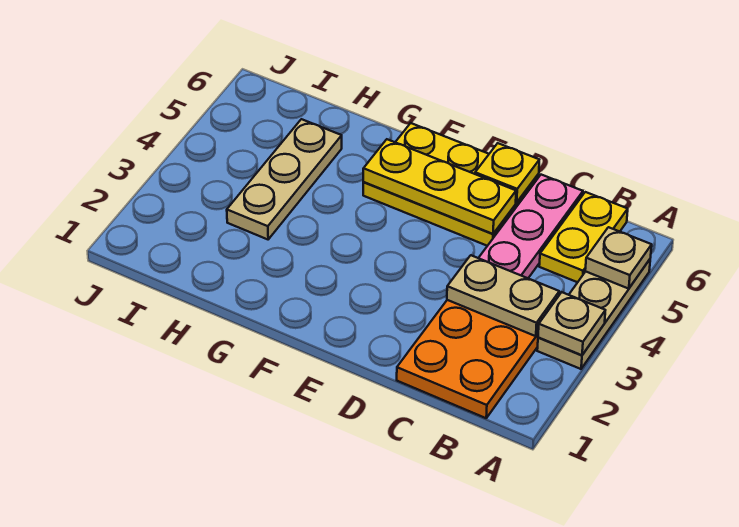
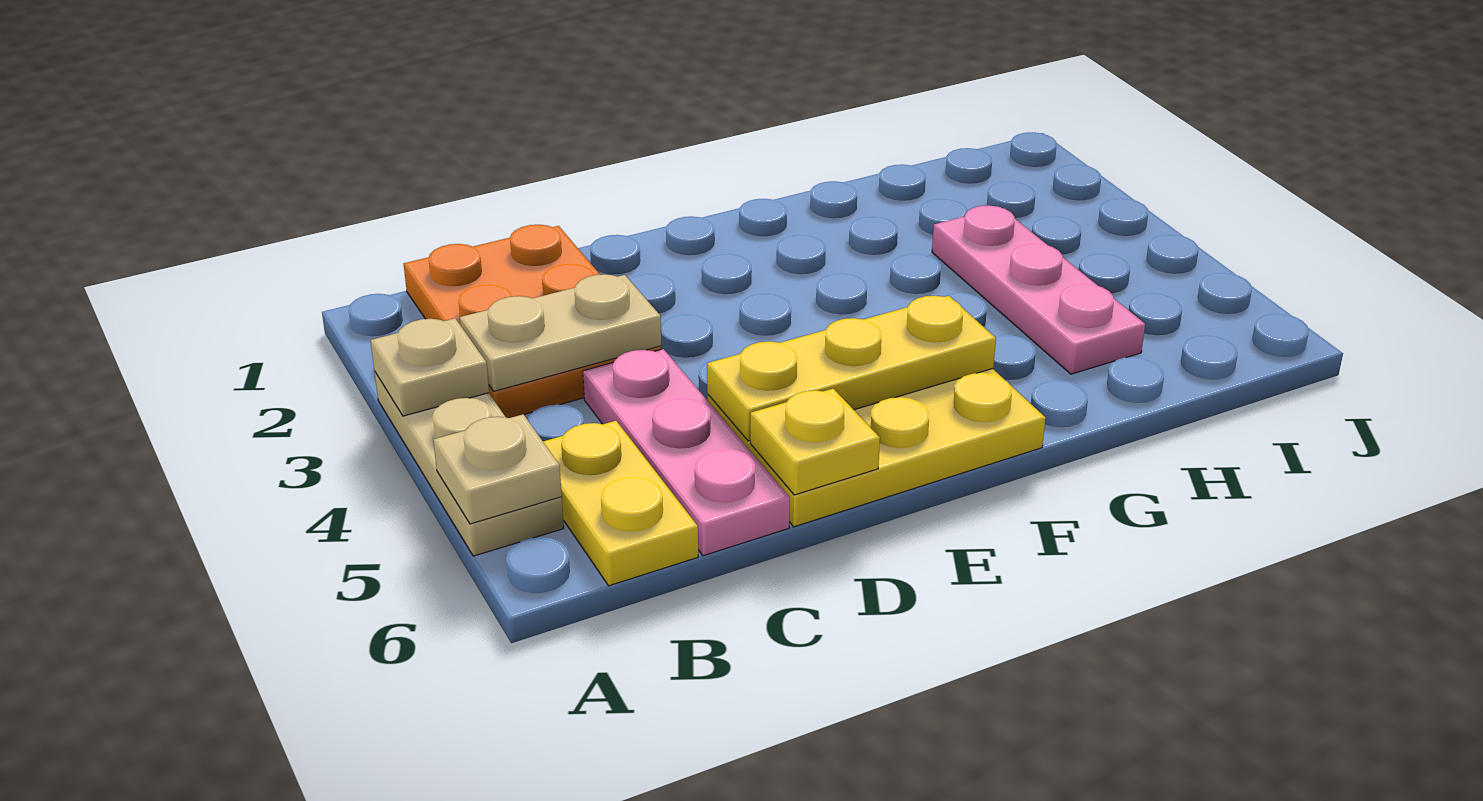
tan plate H3:H5 level 1 -> pink plate H3:H5 level 1

